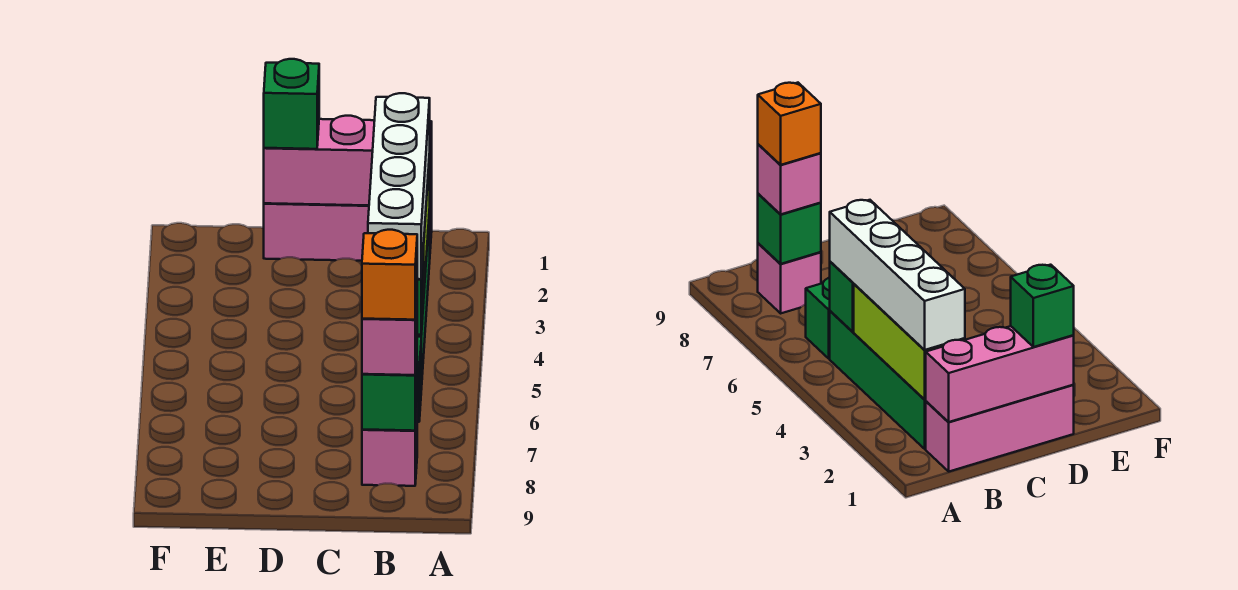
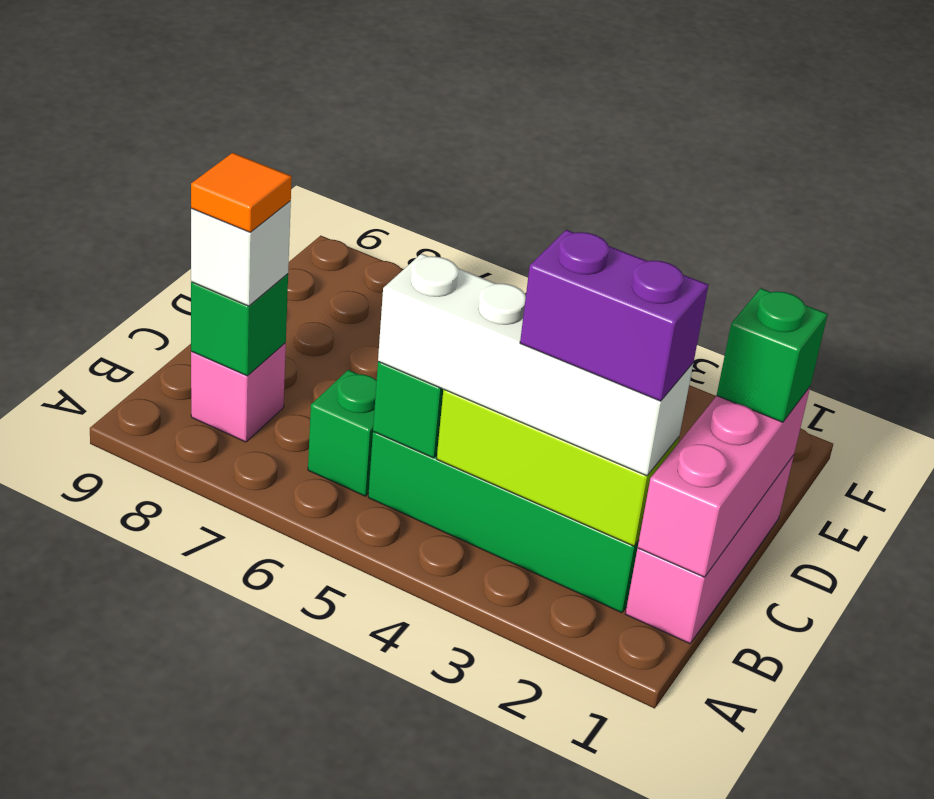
none -> purple brick B2:B3 level 4
pink brick B8 level 3 -> white brick B8 level 3
orange brick B8 level 4 -> orange tile B8 level 4

